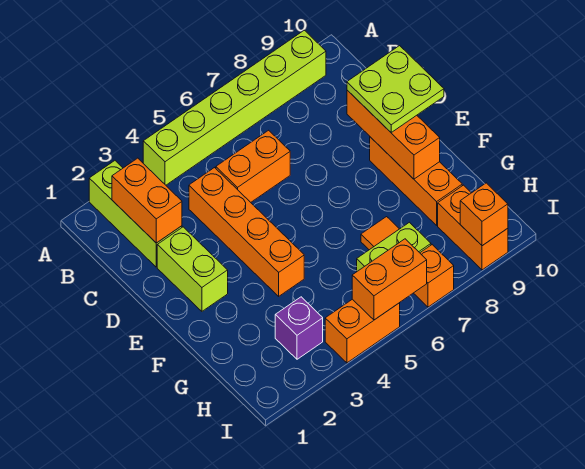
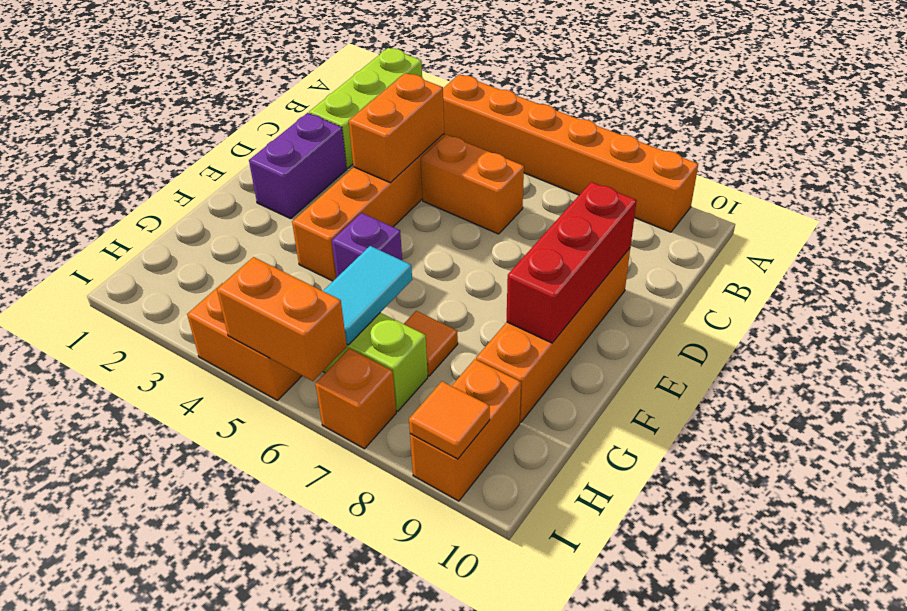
lime brick A4:A9 level 1 -> orange brick A4:A9 level 1
orange brick B2:C2 level 2 -> orange brick C4:D4 level 2
lime brick D2:E2 level 1 -> purple brick D2:E2 level 1
orange brick D9:F9 level 2 -> red brick D9:F9 level 2
lime plate D9:E10 level 3 -> none
orange brick E9:G9 level 1 -> orange brick D9:G9 level 1
none -> cyan tile G6:H6 level 2
purple brick H3 level 1 -> purple brick F5 level 1
orange brick I9 level 2 -> orange tile I9 level 2

